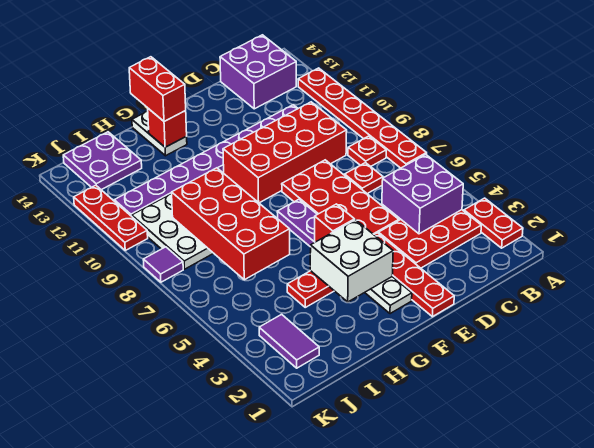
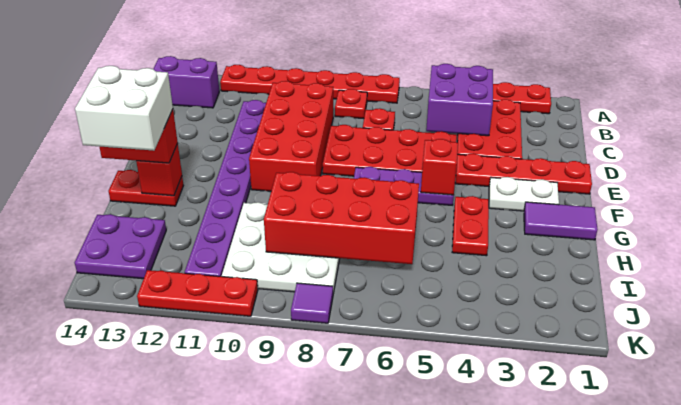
purple brick B13:C14 level 1 -> purple brick B13:B14 level 1
white brick F3:G4 level 2 -> white brick G13:H14 level 4
white plate G13:G14 level 1 -> red plate G13:G14 level 1
purple tile J2:J3 level 1 -> purple tile G1:G2 level 1

